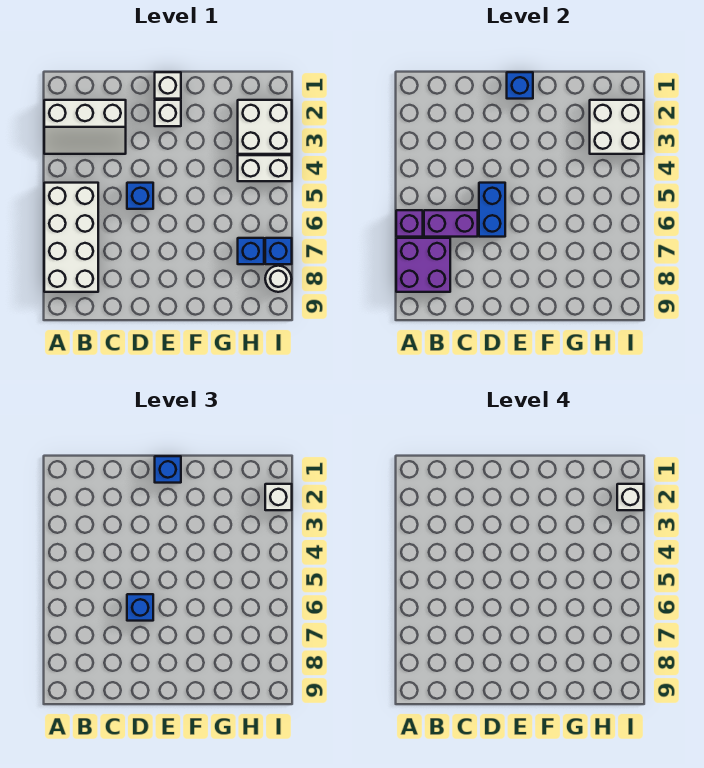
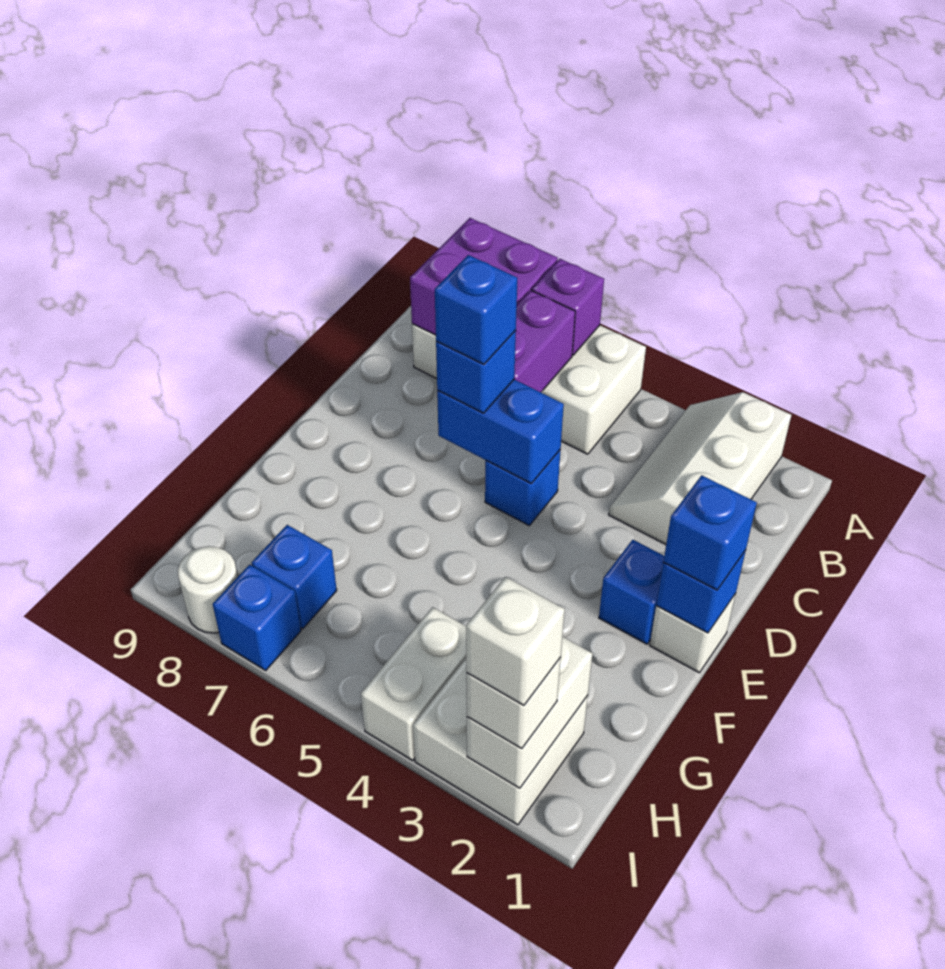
none -> blue brick D6 level 4
white brick E2 level 1 -> blue brick E2 level 1
white brick H2:I3 level 2 -> white brick H2:I2 level 2

